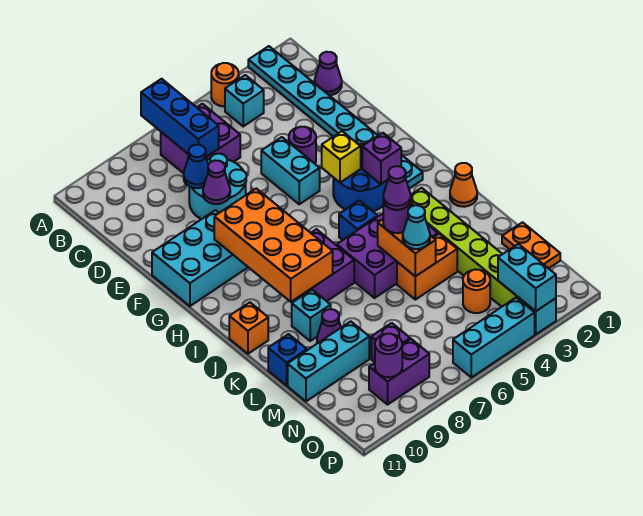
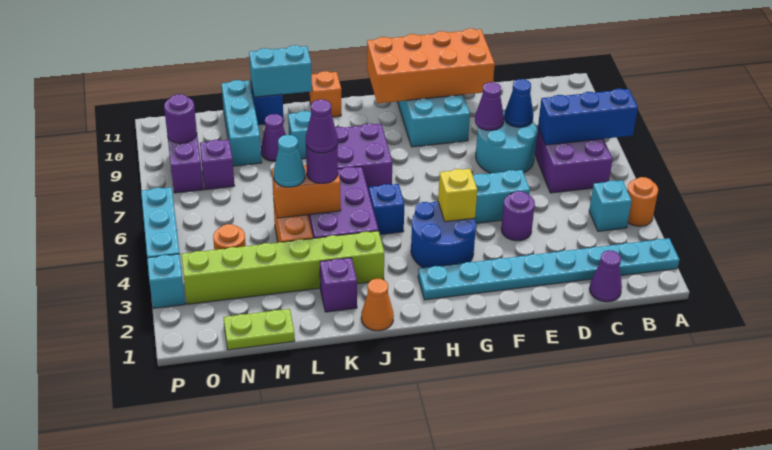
orange brick G8:J9 level 2 -> orange brick E10:H11 level 2
purple brick H3 level 2 -> purple brick K2 level 1
orange plate M1:N1 level 1 -> lime plate M1:N1 level 1
cyan brick O3:P3 level 2 -> cyan brick K11:L11 level 2

